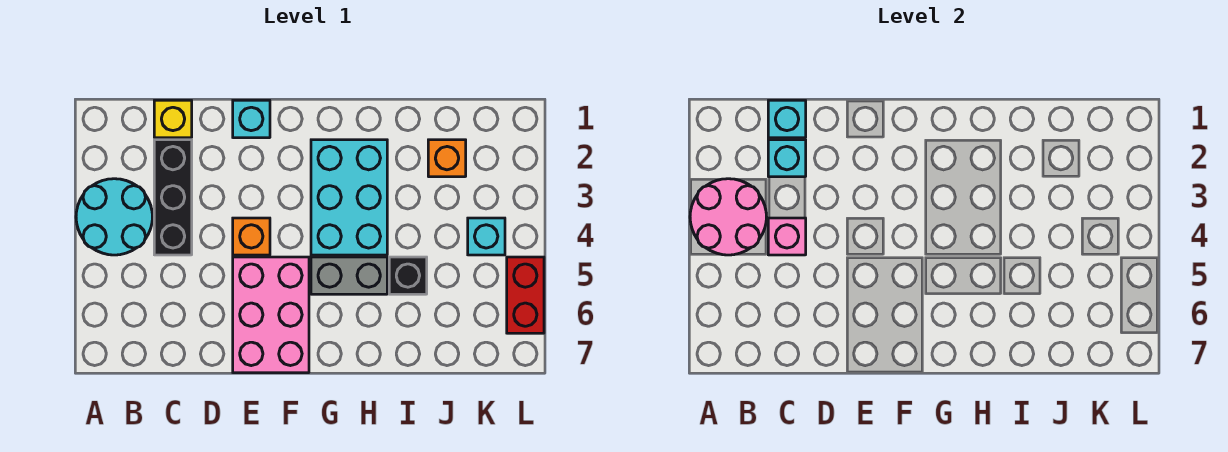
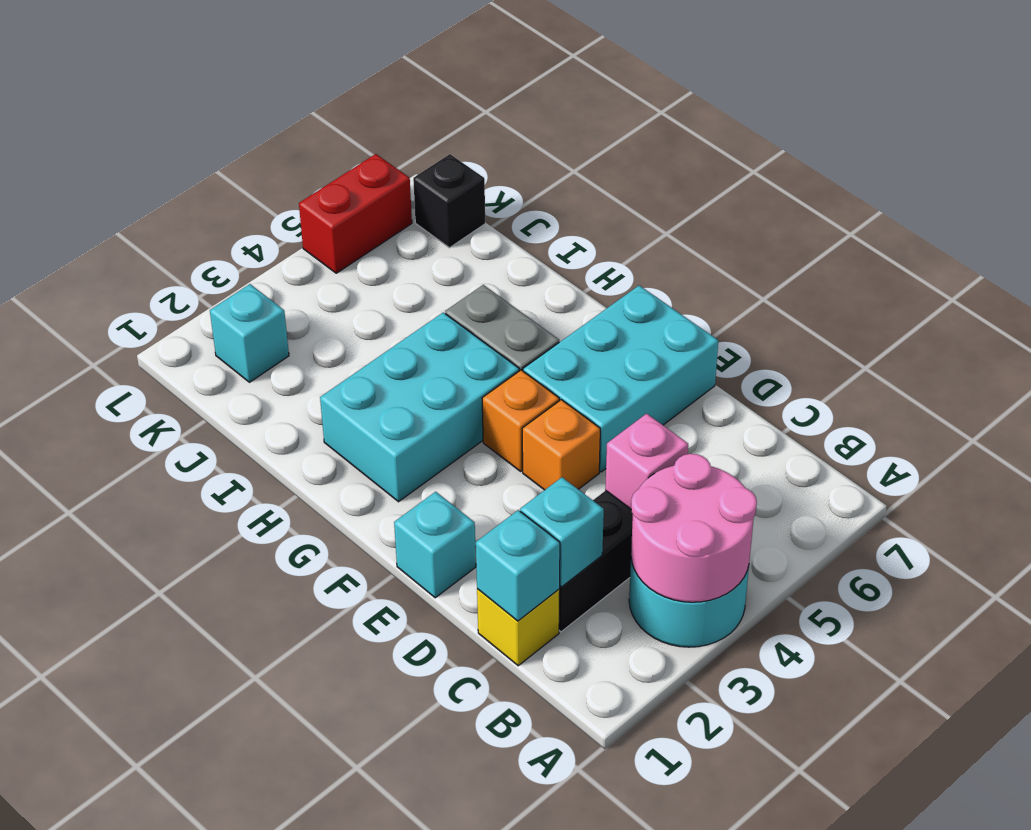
pink brick E5:F7 level 1 -> cyan brick E5:F7 level 1
black brick I5 level 1 -> black brick K7 level 1
orange brick J2 level 1 -> orange brick F4 level 1
cyan brick K4 level 1 -> cyan brick K2 level 1

